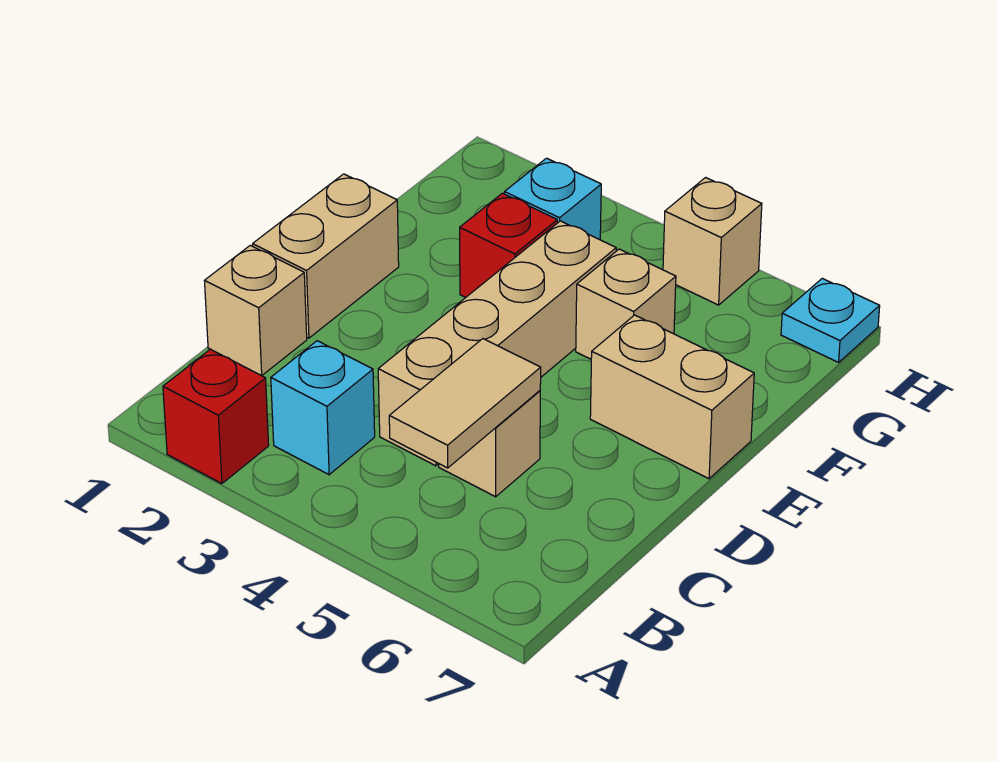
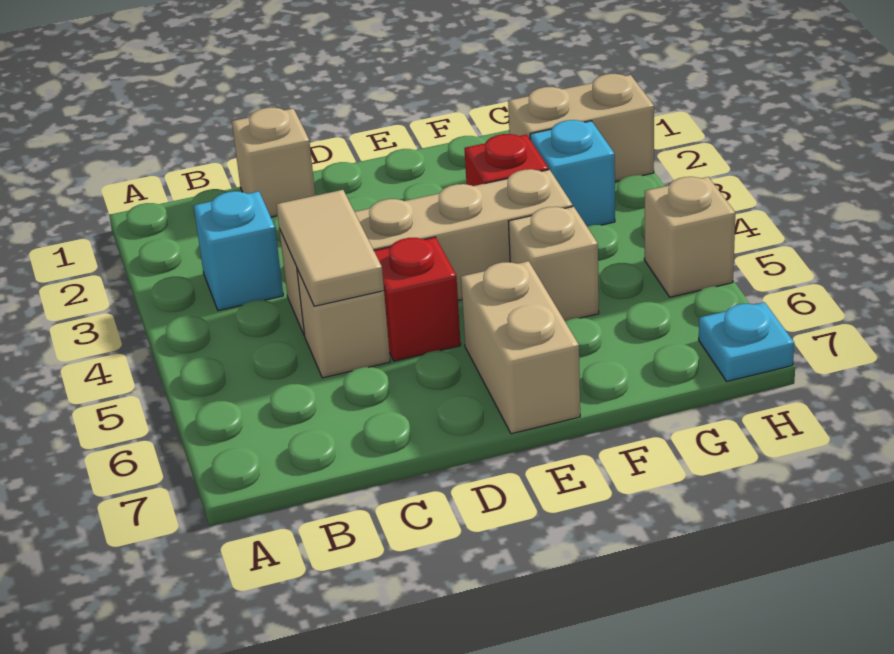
red brick A2 level 1 -> red brick D5 level 1
tan tile B5:C5 level 2 -> tan tile C4:C5 level 2
tan brick D1:E1 level 1 -> tan brick G2:H2 level 1

